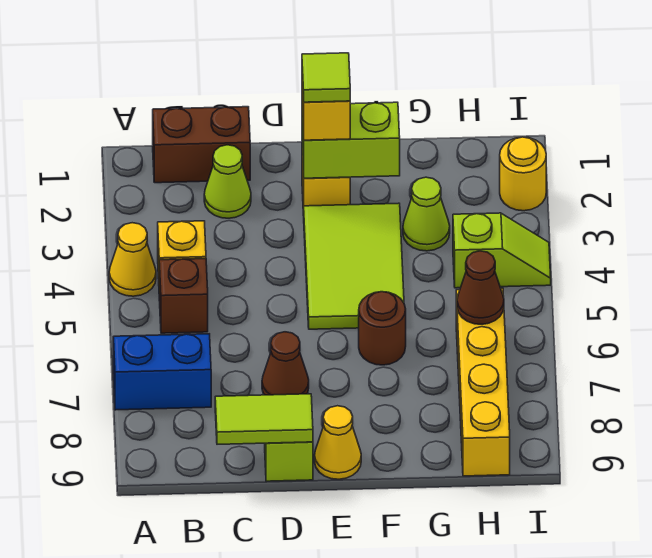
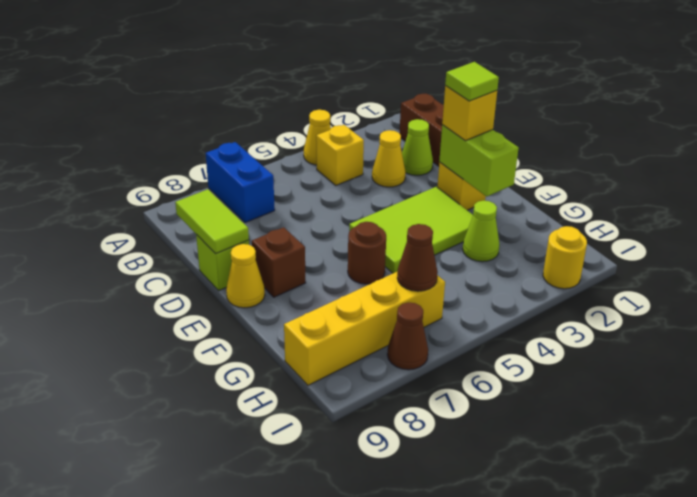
brown brick B5 level 1 -> brown brick E8 level 1
none -> yellow cone C3 level 1
brown cone D7 level 1 -> brown cone I7 level 1
lime slope H4:I4 level 1 top H -> none

